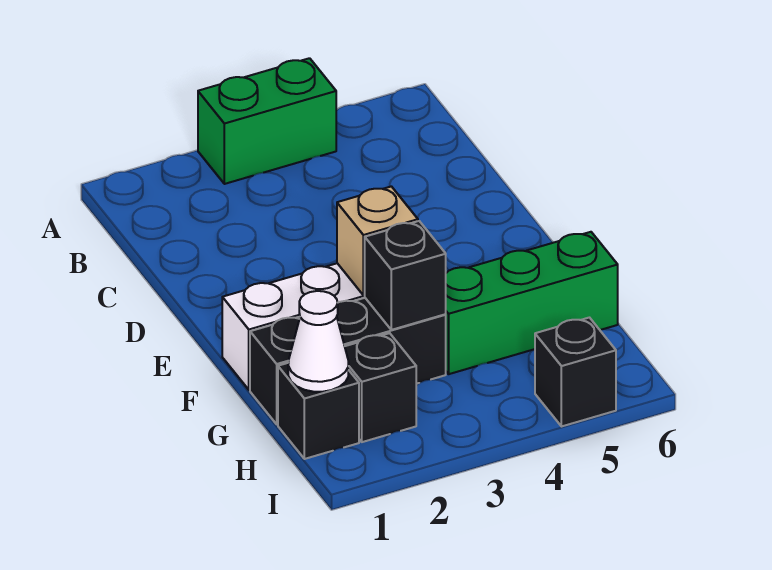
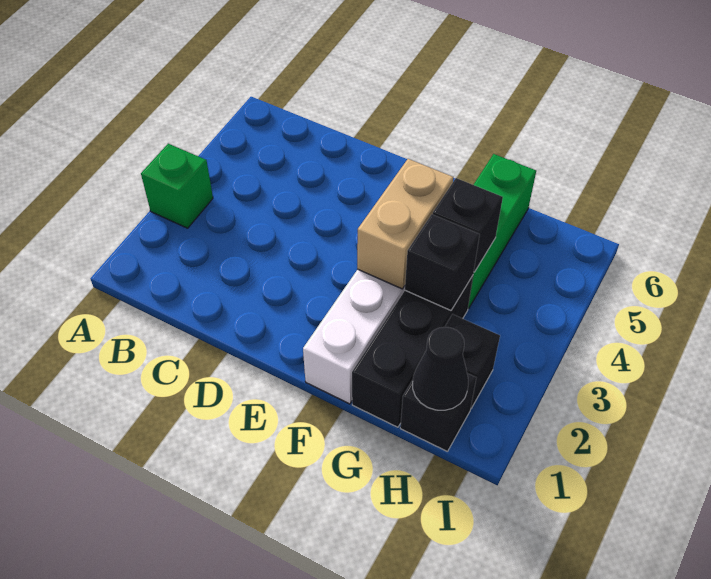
green brick A3:A4 level 1 -> green brick A3 level 1
tan brick F3 level 2 -> tan brick F3:F4 level 2
white cone H1 level 2 -> black cone H1 level 2
black brick I5 level 1 -> black brick G4 level 2

